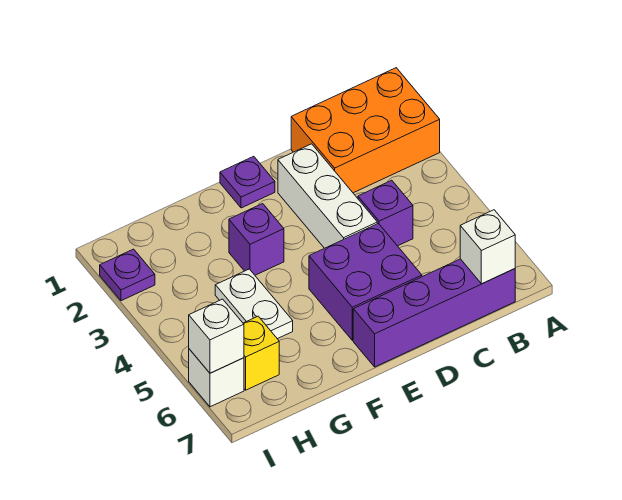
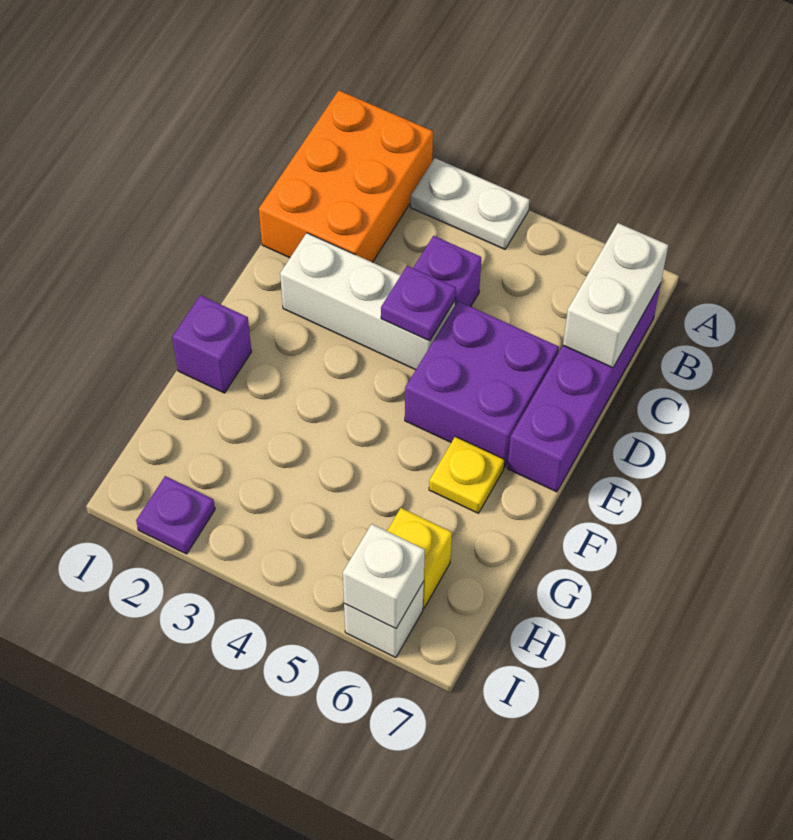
white brick B7 level 2 -> white brick B7:C7 level 2
purple plate E1 level 1 -> purple plate D4 level 2
purple brick F3 level 1 -> purple brick F1 level 1
none -> yellow plate F6 level 1
white plate G4:G5 level 1 -> white plate A3:A4 level 1

